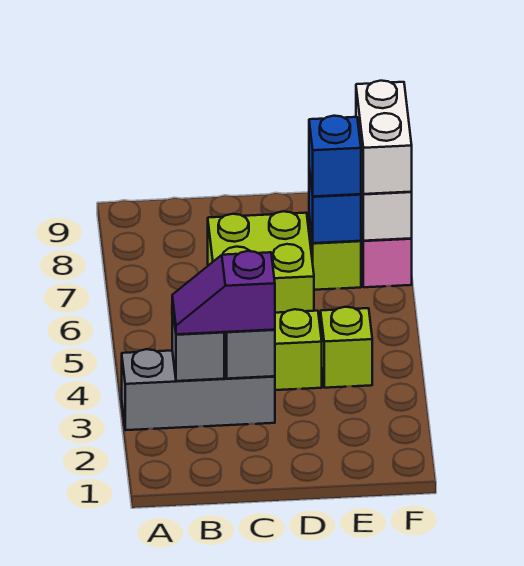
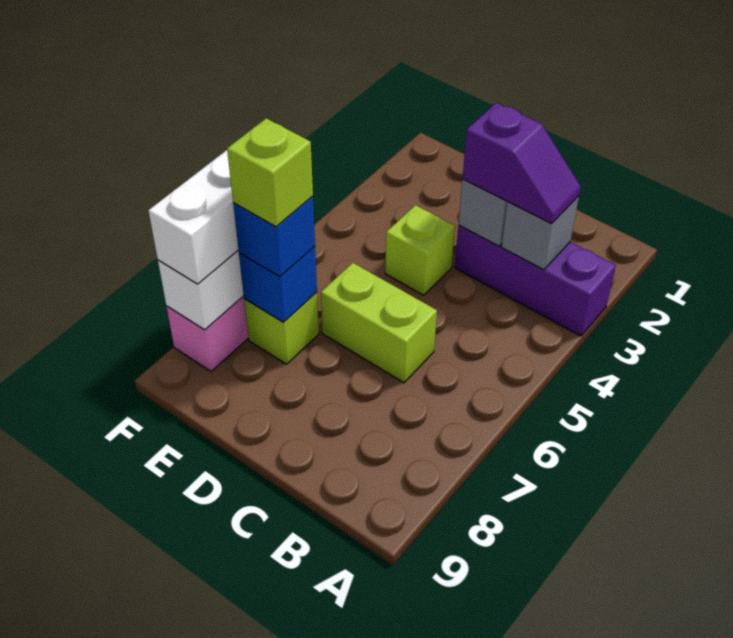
grey brick A3:C3 level 1 -> purple brick A3:C3 level 1
lime brick C6:D7 level 1 -> lime brick C6:D6 level 1
lime brick E4 level 1 -> lime brick E7 level 4

